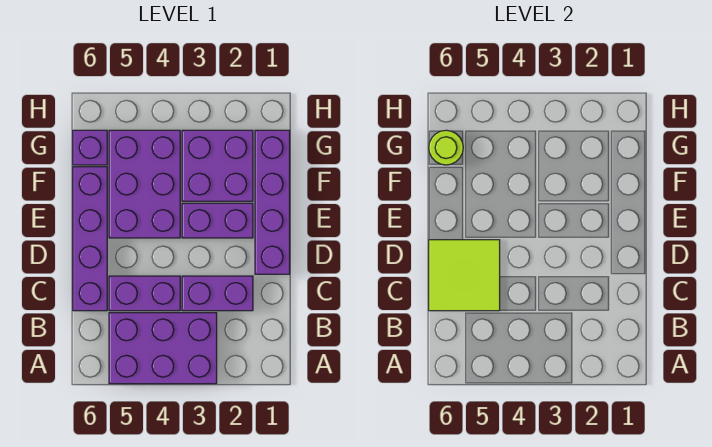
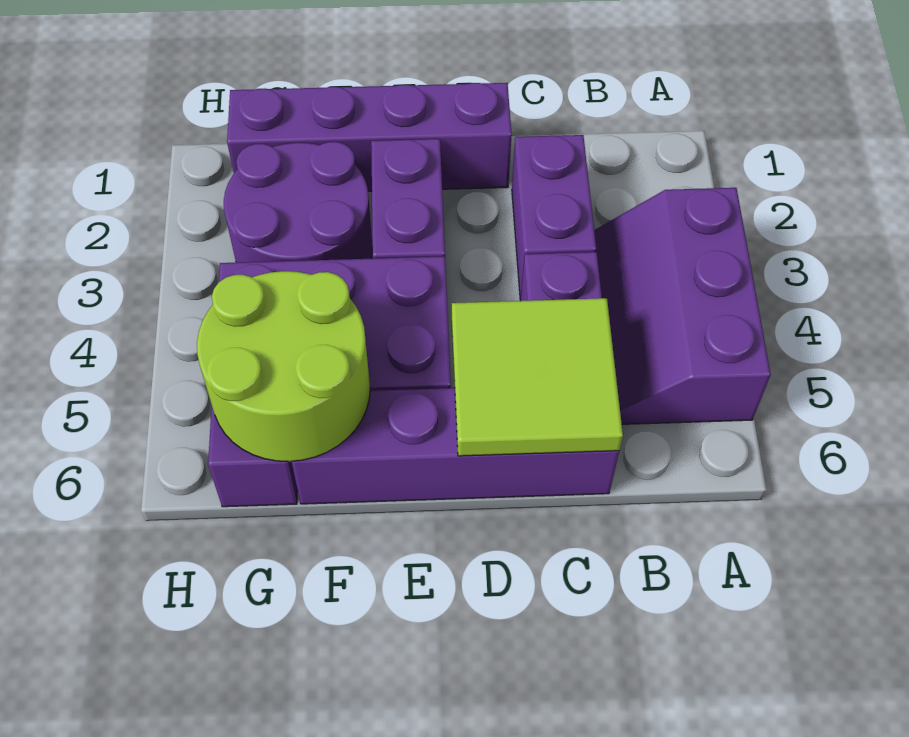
purple brick A3:B5 level 1 -> purple slope A3:B5 level 1 top A
purple brick F2:G3 level 1 -> purple round brick F2:G3 level 1
lime round brick G6 level 2 -> lime round brick F5:G6 level 2

